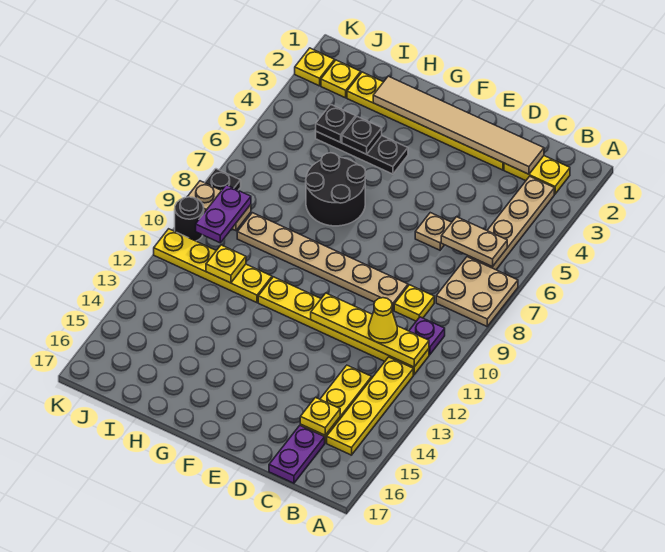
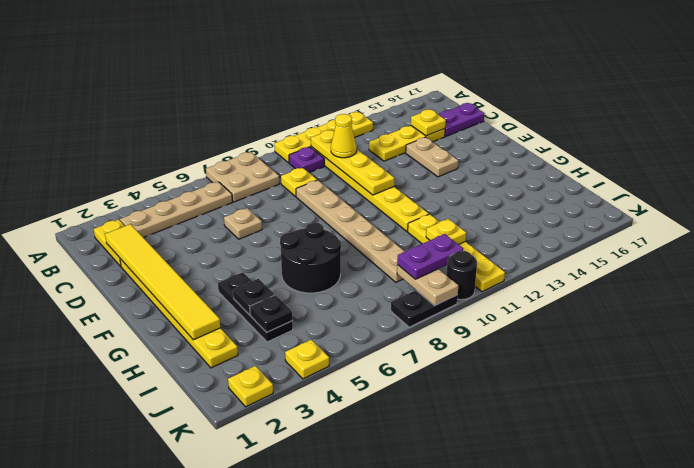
tan plate B6:C6 level 2 -> tan plate D14:E14 level 1
yellow plate B12:B15 level 1 -> yellow plate A10:A13 level 1
tan tile C2:H2 level 2 -> yellow tile C2:H2 level 2
yellow plate J2 level 1 -> yellow plate K4 level 1

